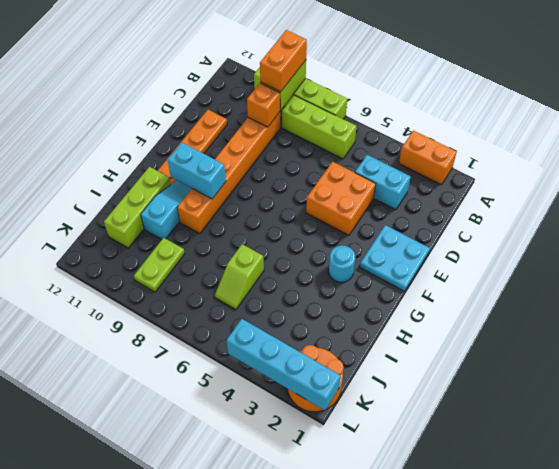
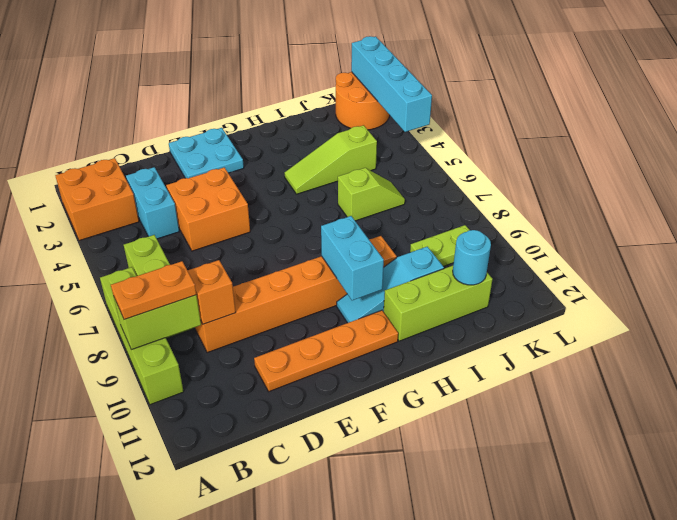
orange brick A2:A3 level 1 -> orange brick A2:B3 level 1
orange brick A9:B9 level 3 -> orange plate A9:B9 level 3
cyan round brick G3 level 1 -> cyan round brick J11 level 2
none -> lime slope H4:J4 level 1 top J

